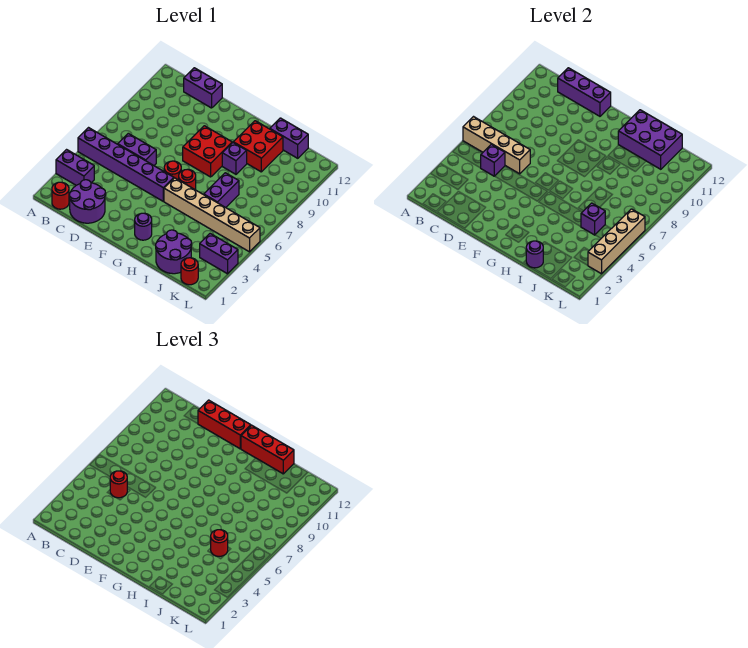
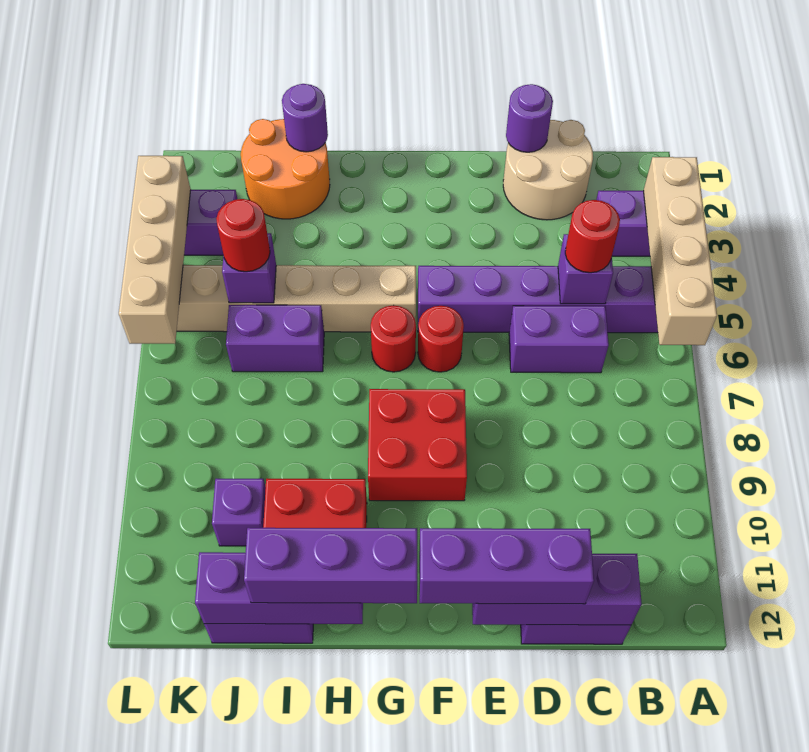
tan brick A6:D6 level 2 -> tan brick A3:A6 level 2
red round brick B1 level 1 -> none
purple round brick C1:D2 level 1 -> tan round brick C1:D2 level 1
red brick D12:F12 level 3 -> purple brick D12:F12 level 3
purple round brick G2 level 1 -> purple round brick D1 level 2
red brick G12:I12 level 3 -> purple brick G12:I12 level 3
purple brick H9 level 1 -> purple brick J10 level 1
purple brick H11:J12 level 2 -> purple brick H12:J12 level 2
purple round brick I1:J2 level 1 -> orange round brick I1:J2 level 1
purple brick I6:I7 level 1 -> purple brick I6:J6 level 1
red round brick K1 level 1 -> none

